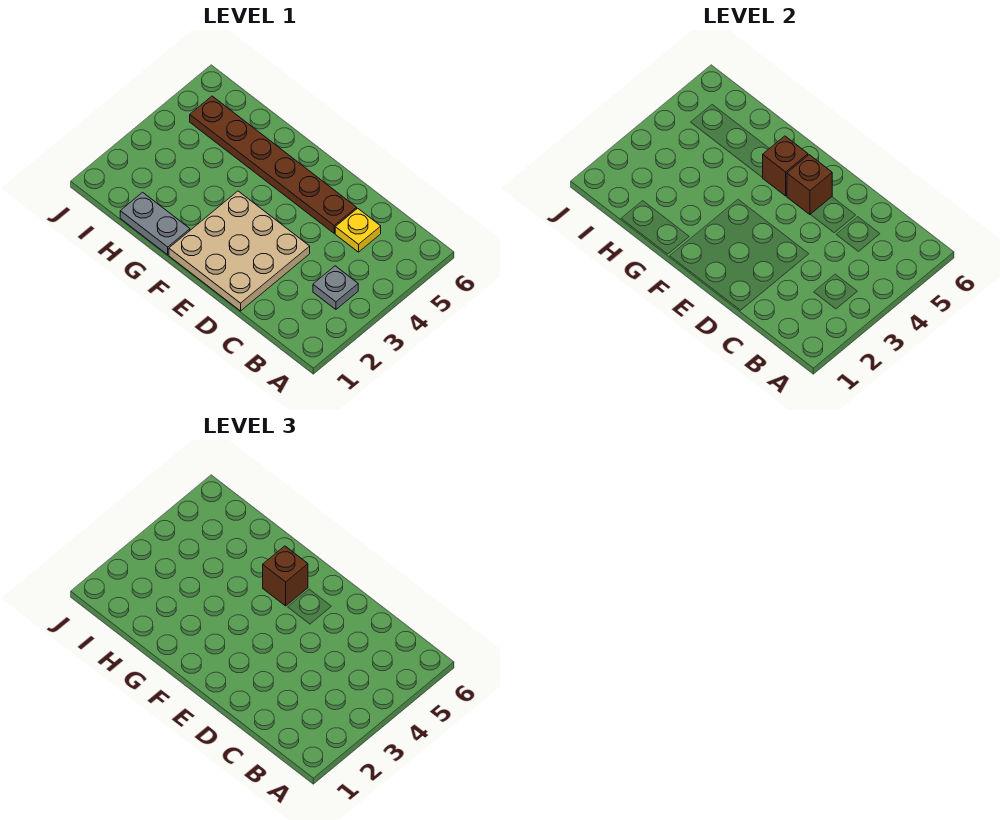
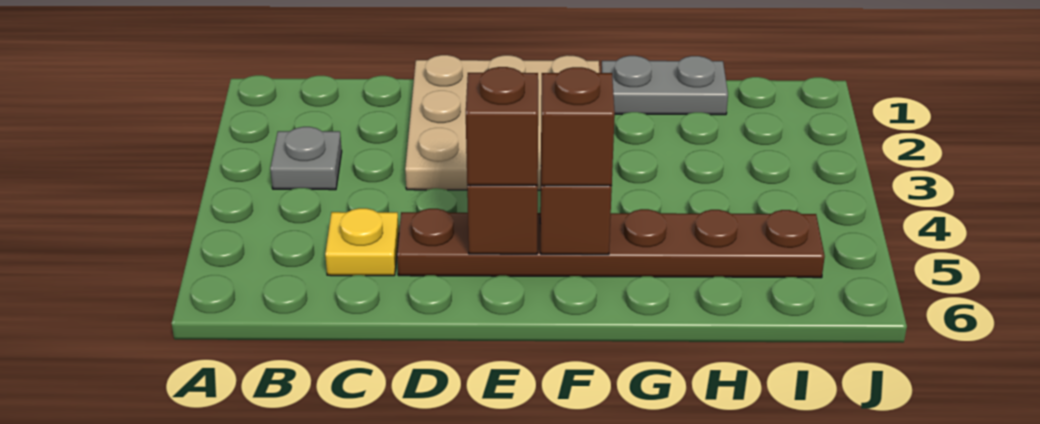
none -> brown brick E5 level 3

